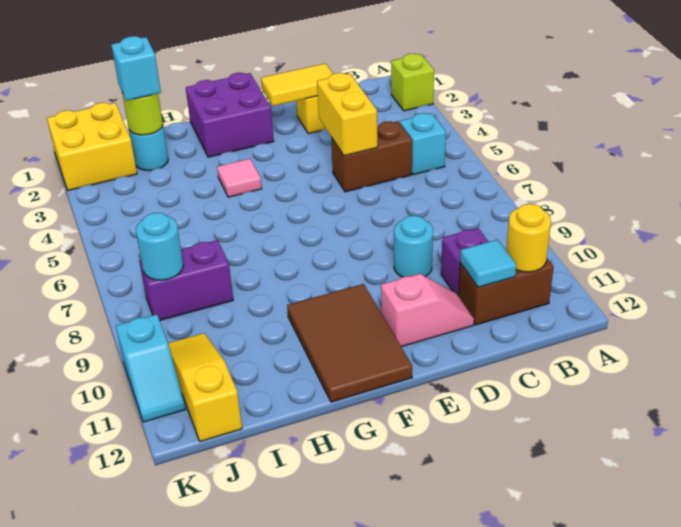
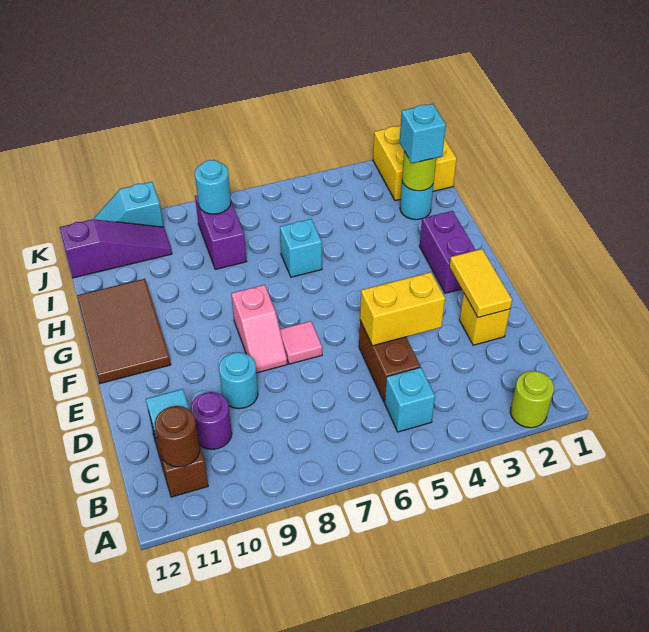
lime brick A2 level 1 -> lime round brick A2 level 1
yellow round brick B11 level 2 -> brown round brick B11 level 2
purple brick C10 level 1 -> purple round brick C10 level 1
pink slope D11:E11 level 1 top E -> pink slope E8:F8 level 1 top F
purple brick F1:G2 level 1 -> purple brick F2:G2 level 1
brown tile F10:G12 level 1 -> brown tile F11:H12 level 1
pink tile G4 level 1 -> pink tile E7 level 1
none -> cyan brick H6 level 1
yellow slope J10:J12 level 1 top 12 -> purple slope J10:J12 level 1 top 12

